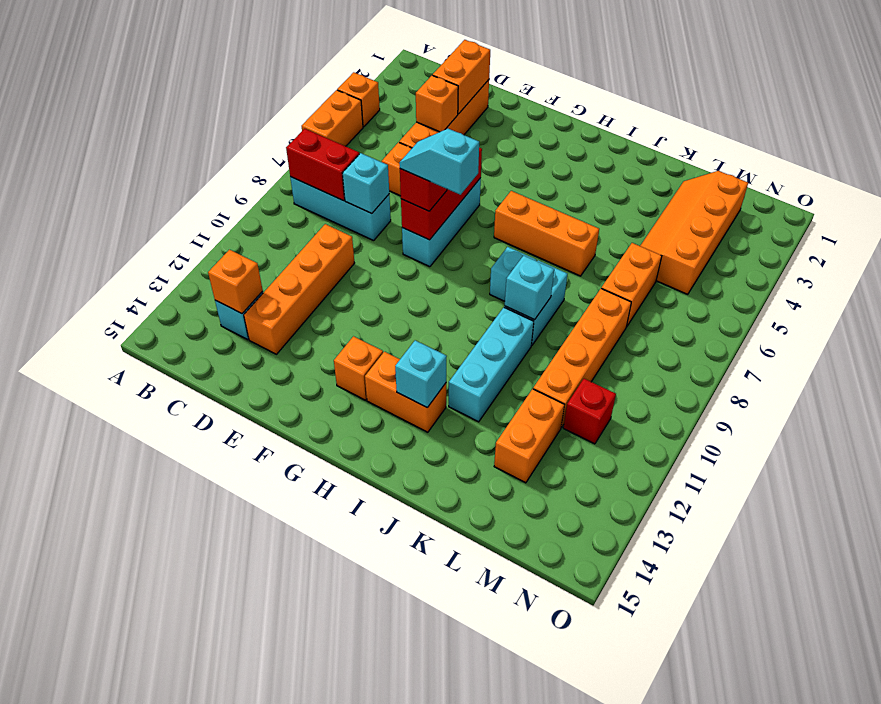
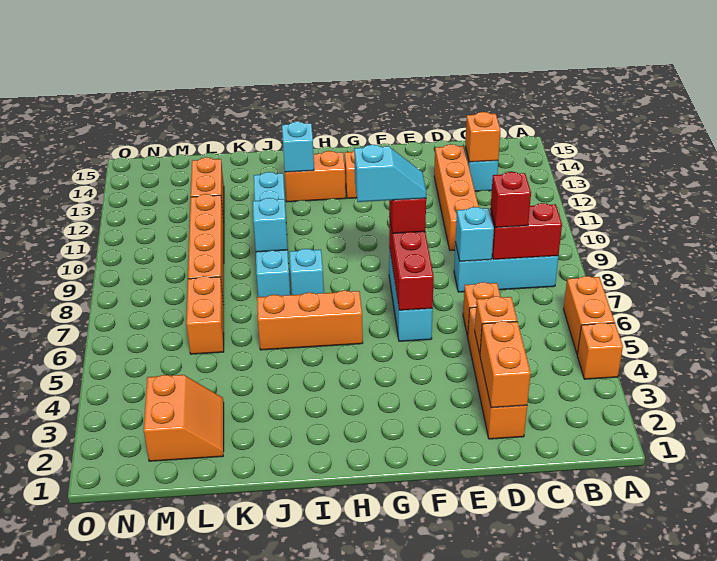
orange slope L2:M5 level 1 top M -> orange slope L2:M3 level 1 top M
red brick M11 level 1 -> red brick C8 level 3

